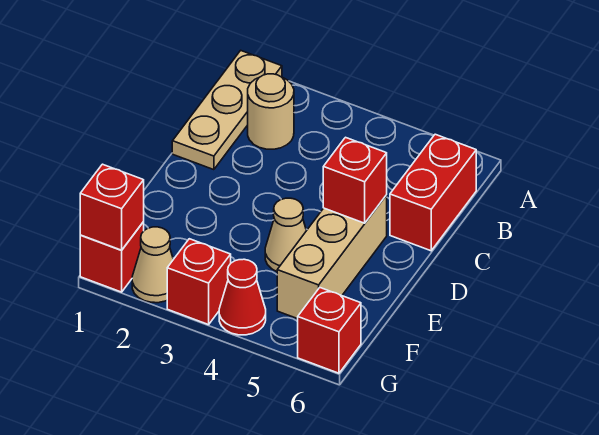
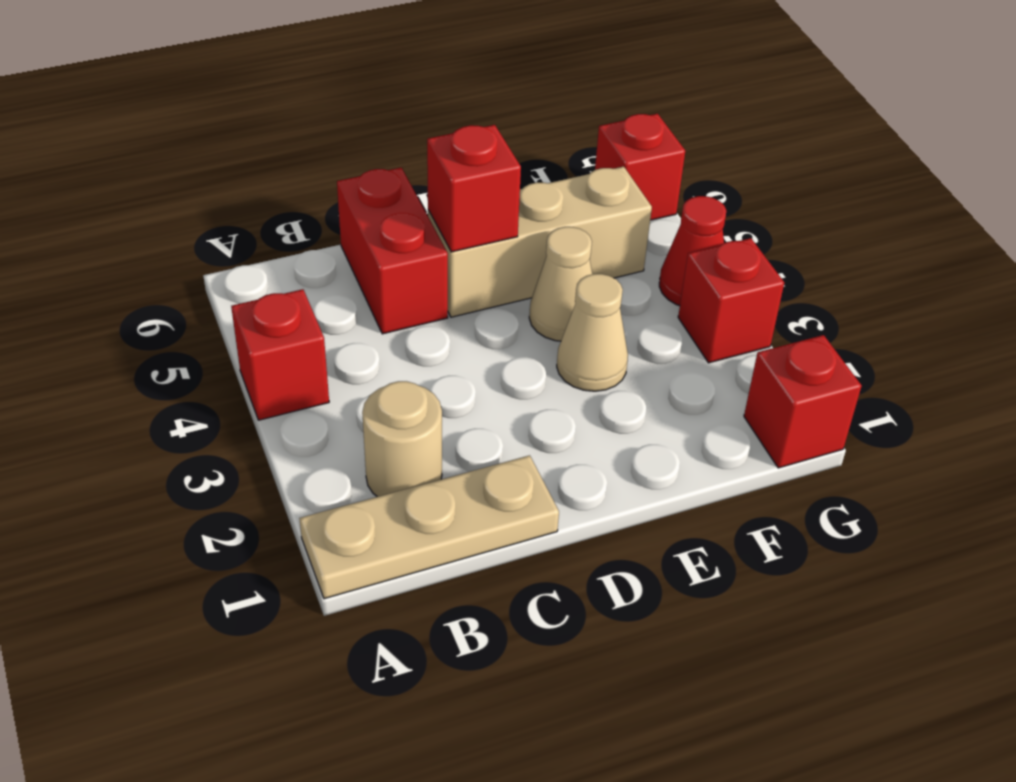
red brick B6:C6 level 1 -> red brick C5:C6 level 1
red brick G1 level 2 -> red brick A4 level 1
tan cone G2 level 1 -> tan cone E3 level 1

